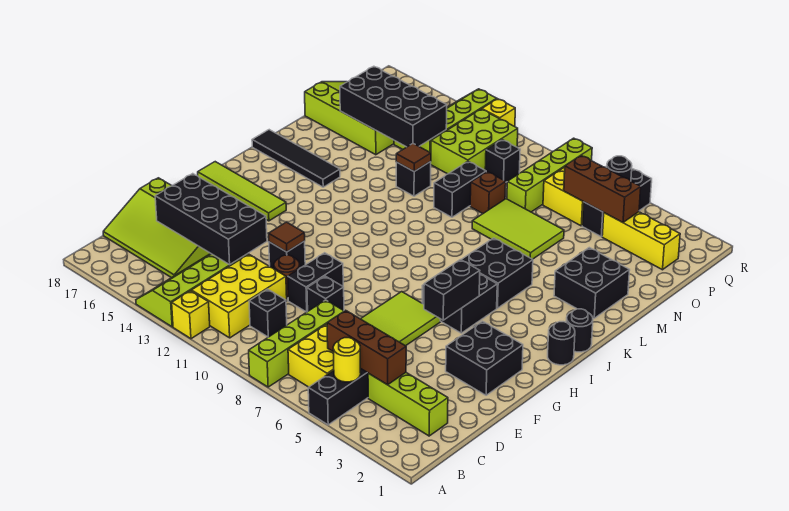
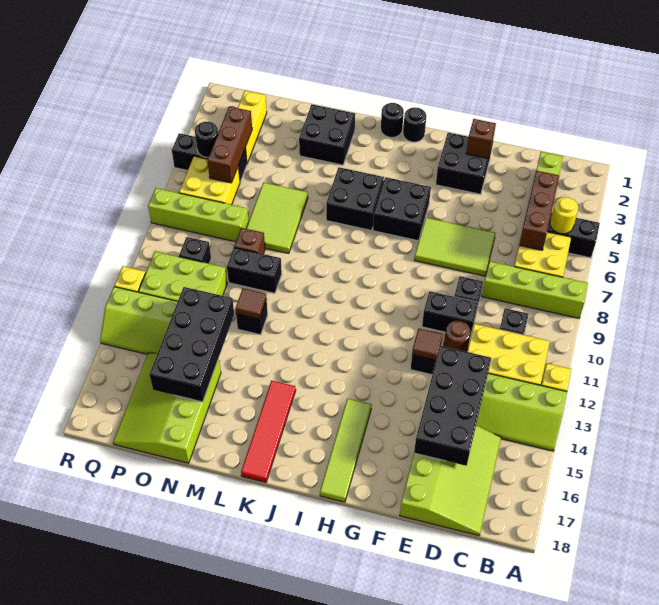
none -> brown brick F2 level 2
black brick G5:H5 level 2 -> none
black tile K15:K18 level 1 -> red tile K15:K18 level 1

